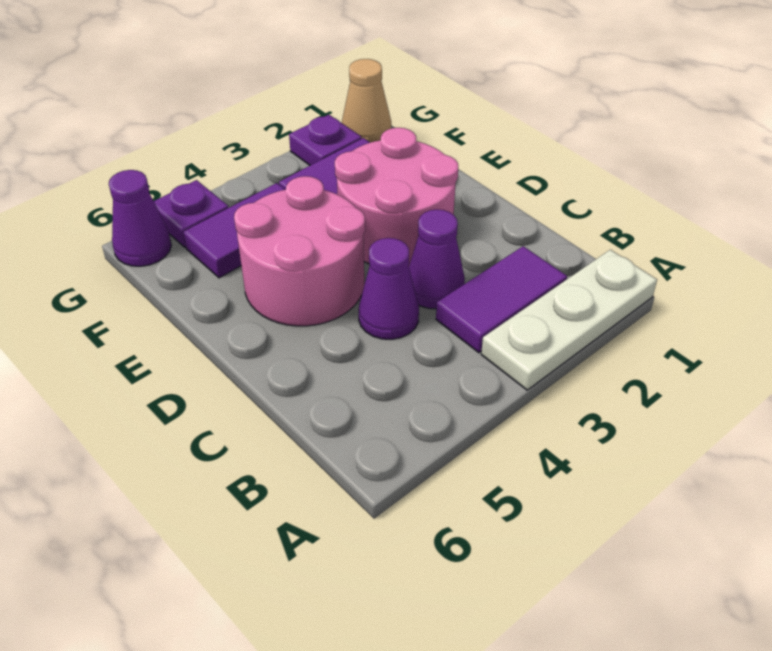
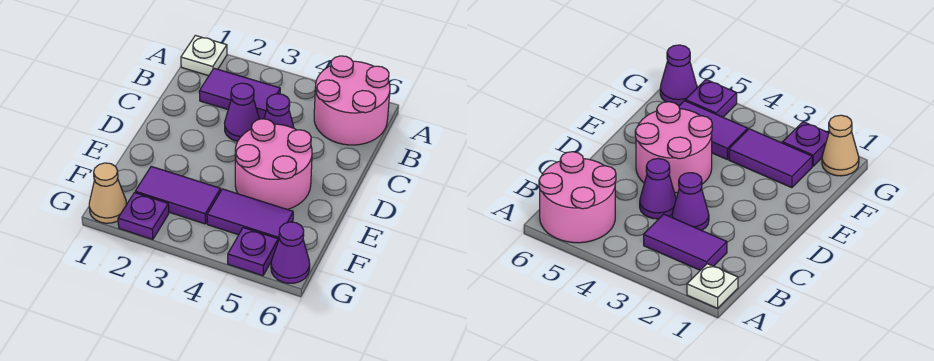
white plate A1:A3 level 1 -> white plate A1 level 1
pink round brick D2:E3 level 1 -> pink round brick A5:B6 level 1

